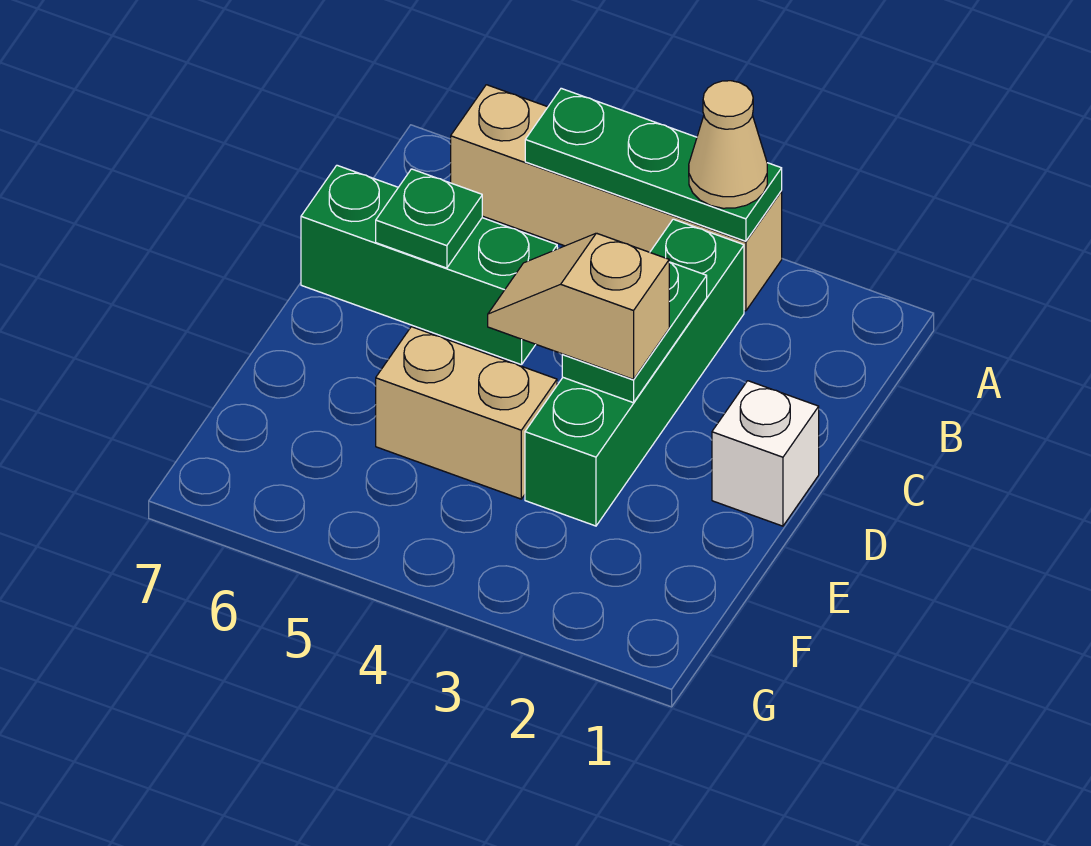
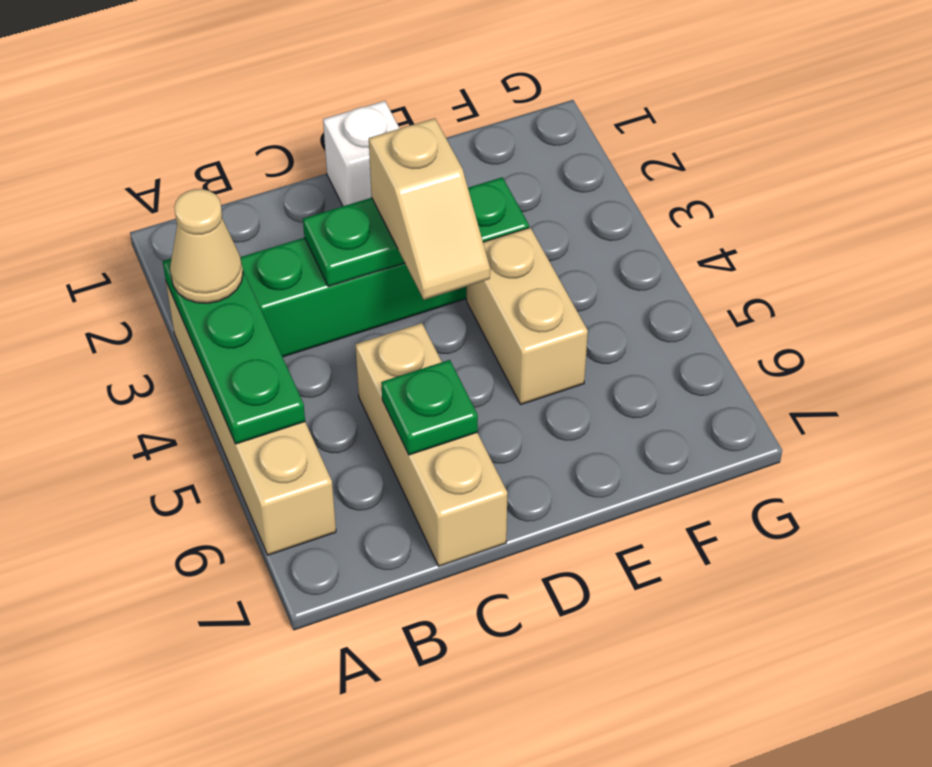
green brick C5:C7 level 1 -> tan brick C5:C7 level 1

